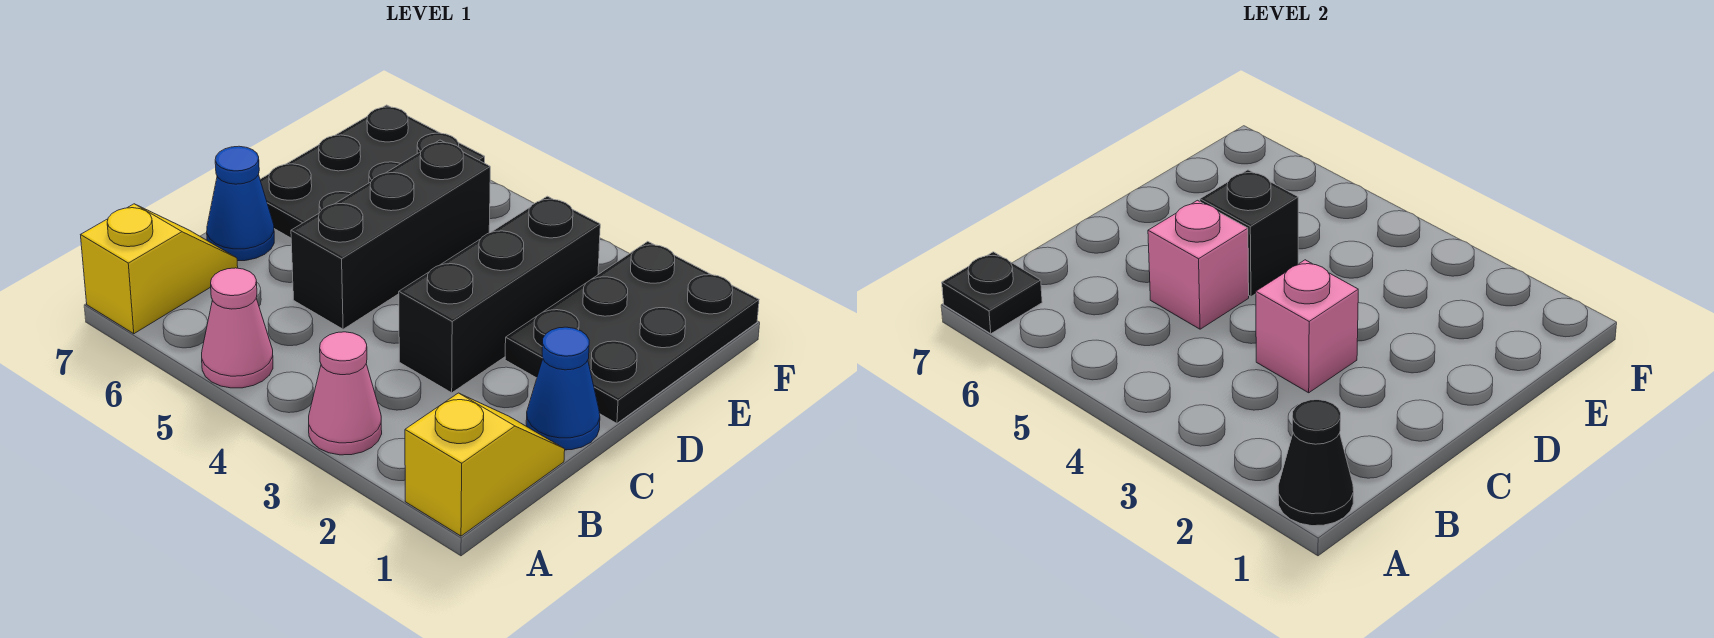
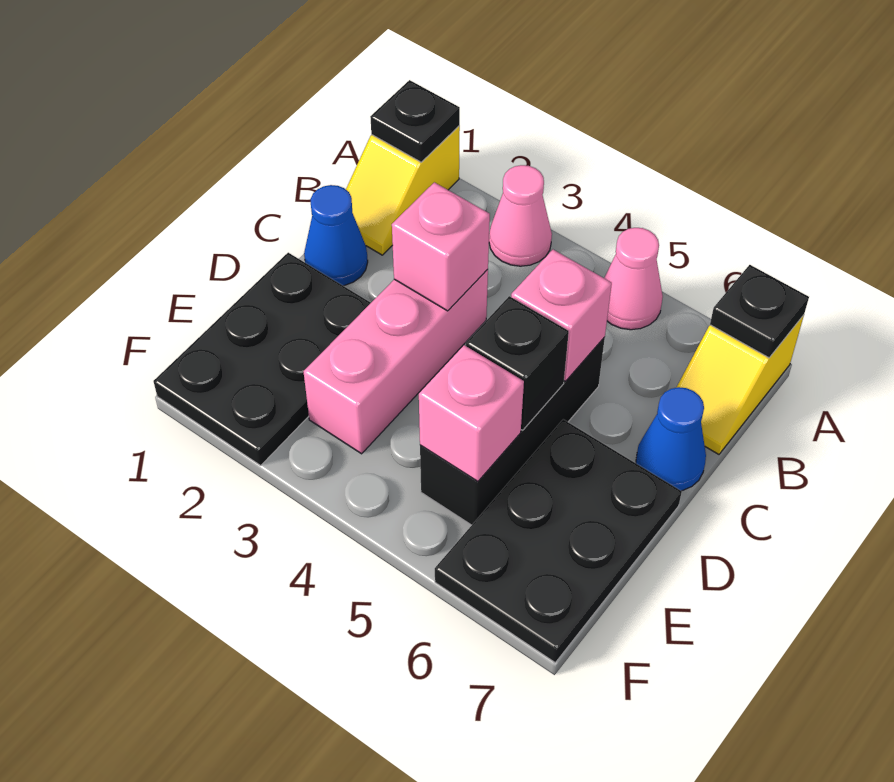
black cone A1 level 2 -> black plate A1 level 2
black brick C3:E3 level 1 -> pink brick C3:E3 level 1
none -> pink brick E5 level 2

